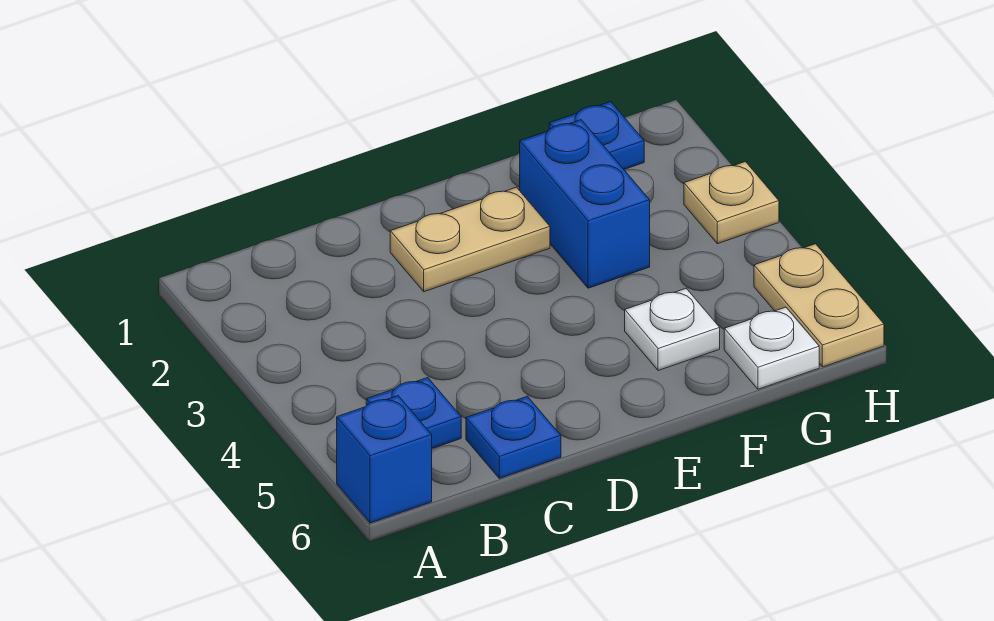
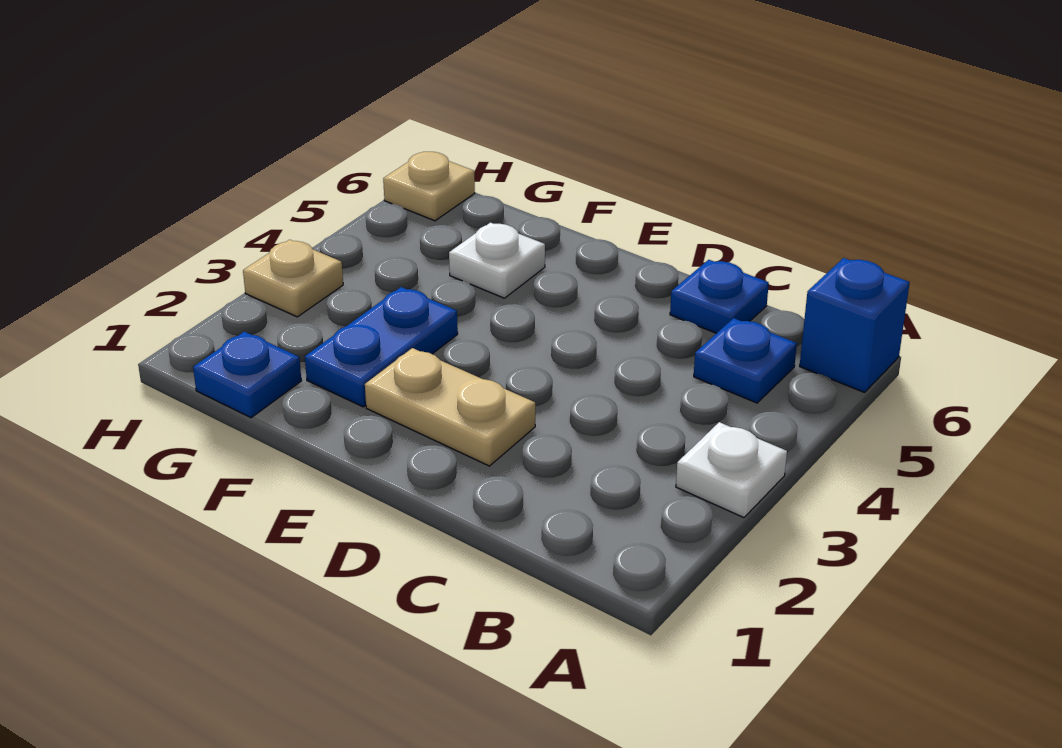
blue brick F2:F3 level 1 -> blue plate F2:F3 level 1
white plate G6 level 1 -> white plate A3 level 1
tan plate H5:H6 level 1 -> tan plate H6 level 1

